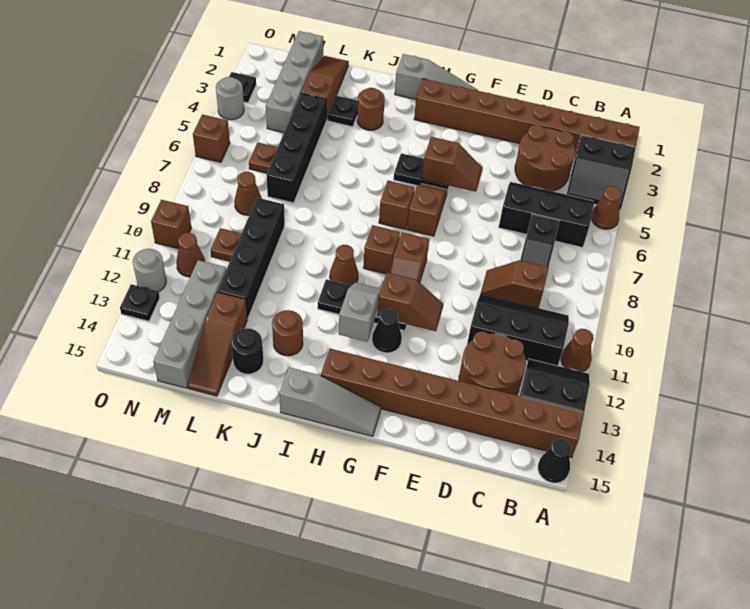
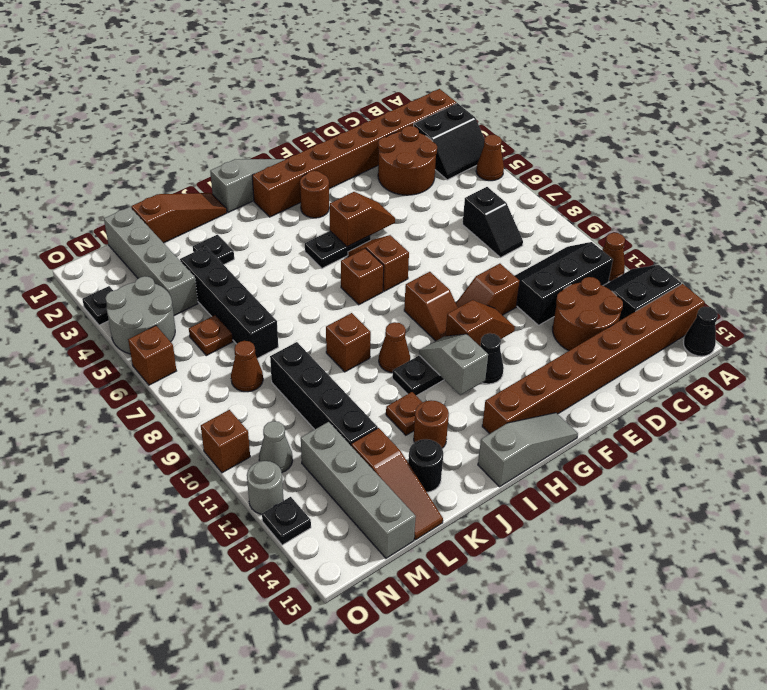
black slope B5:D6 level 1 top 6 -> none
brown slope C9:D9 level 1 top C -> brown slope E10:F10 level 1 top E
brown brick H9 level 1 -> brown brick J9 level 1
brown round brick J3 level 1 -> brown round brick G3 level 1
brown slope L1:L3 level 1 top 3 -> brown slope J1:L1 level 1 top L
brown plate M10 level 1 -> brown plate J12 level 1
brown cone N11 level 1 -> grey cone N11 level 1
grey round brick O4 level 1 -> grey round brick N4:O5 level 1

